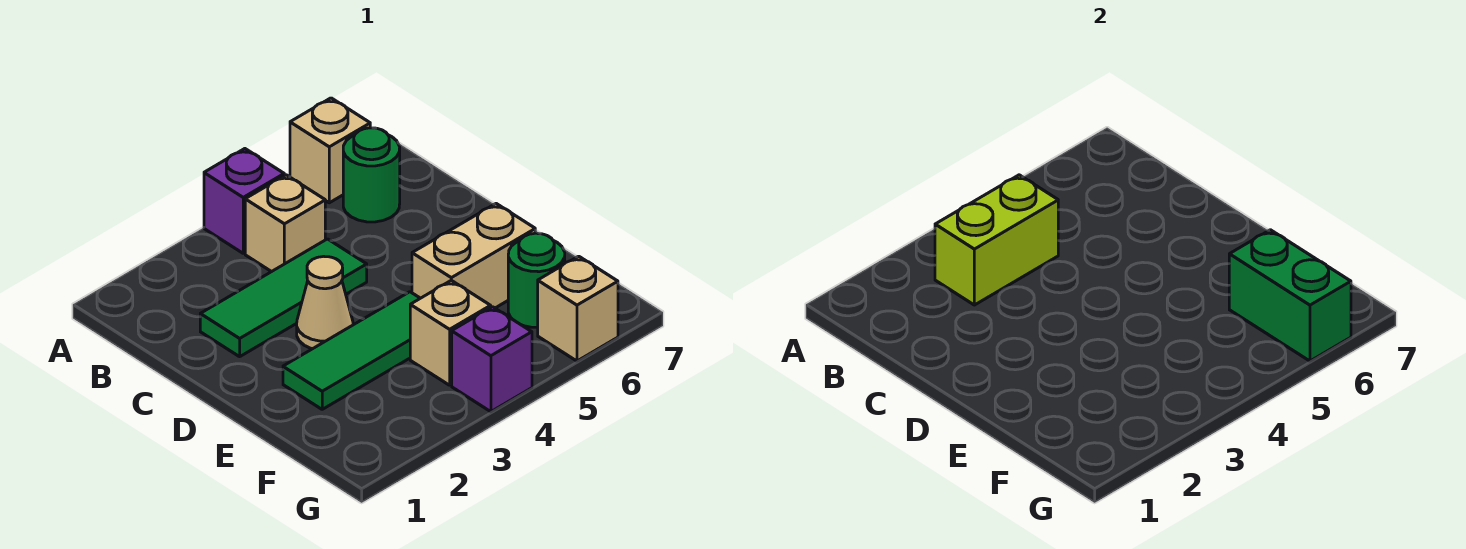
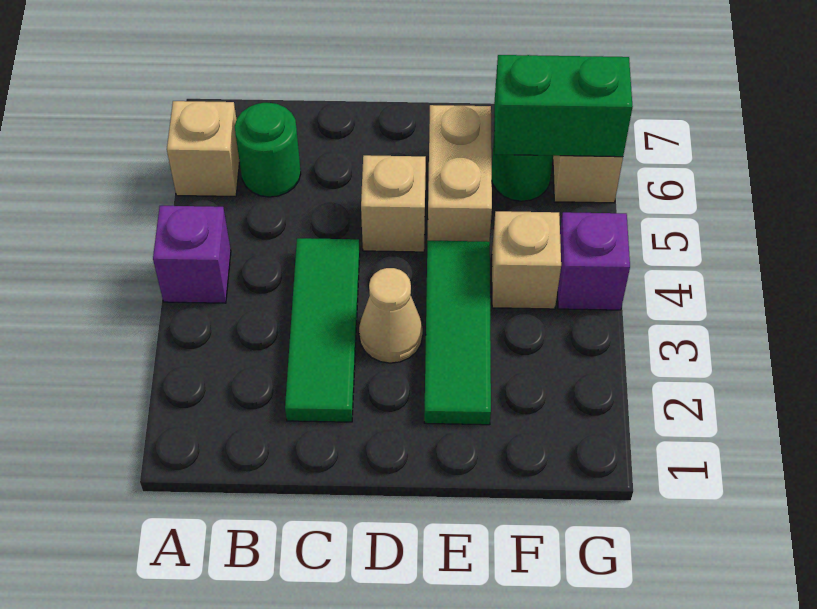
lime brick B3:B4 level 2 -> none
tan brick B4 level 1 -> tan brick D5 level 1

